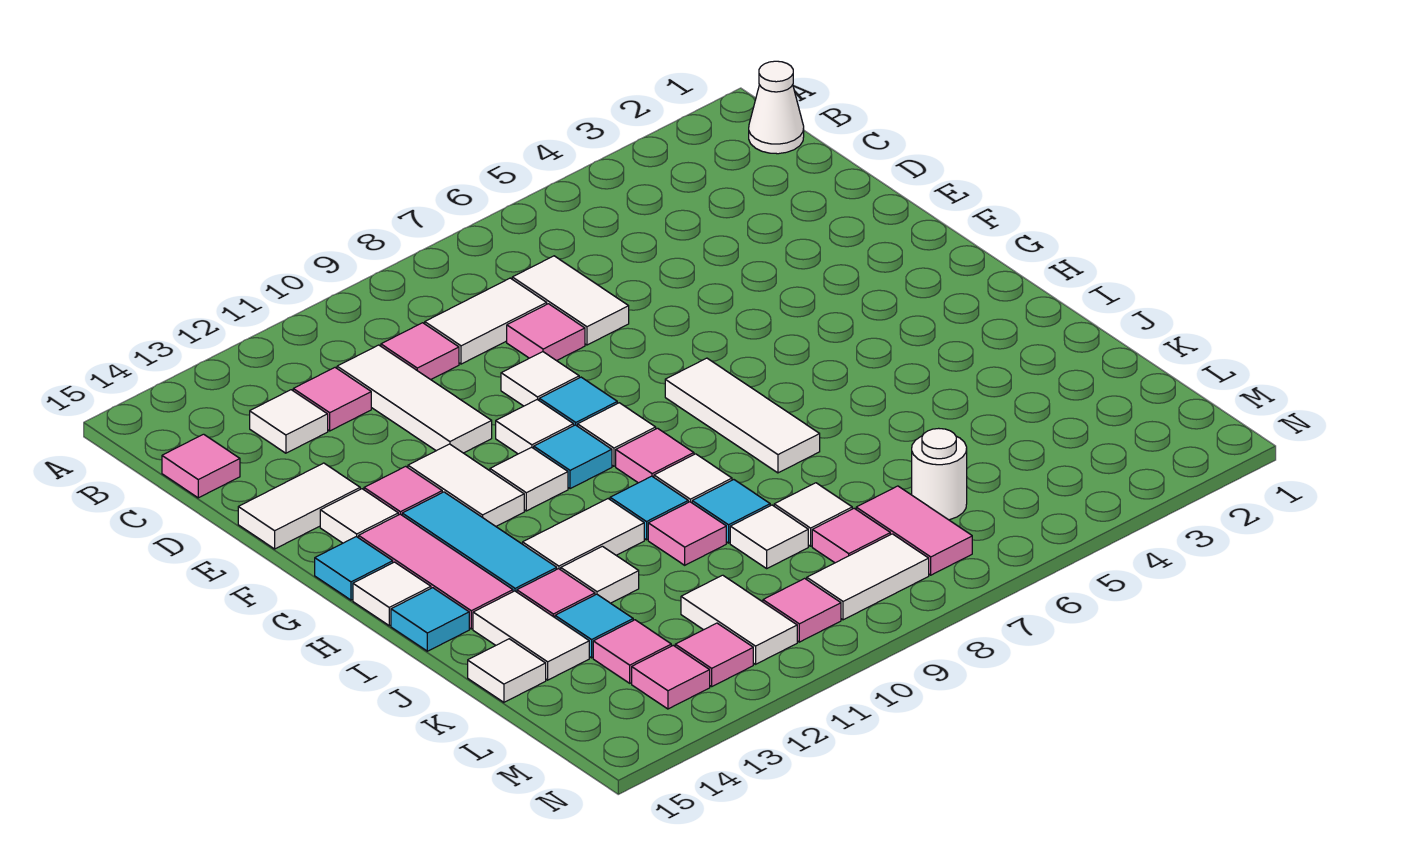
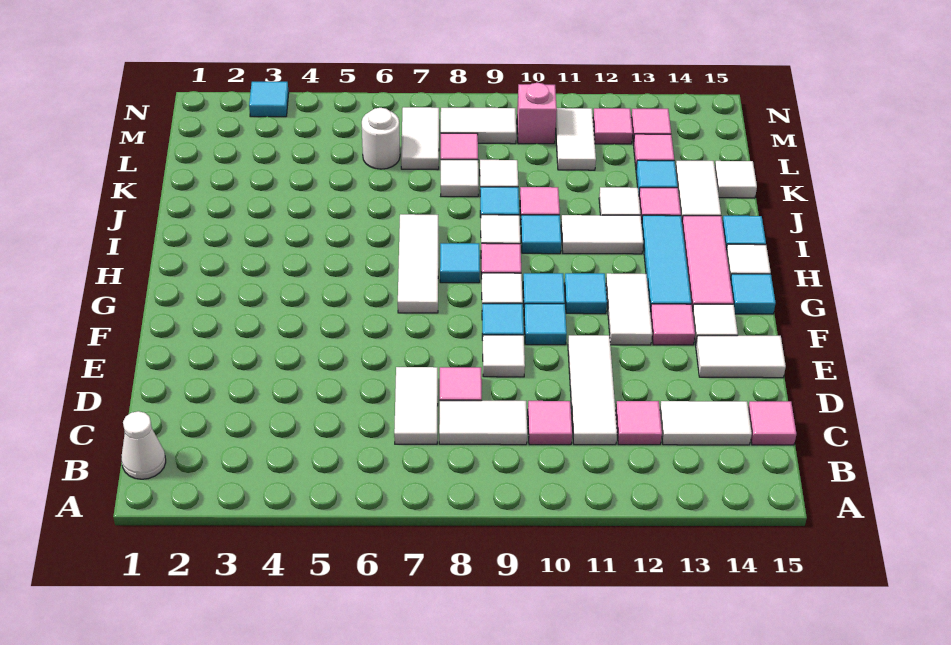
white tile C13 level 1 -> white tile C13:C14 level 1
white tile F10 level 1 -> cyan tile F10 level 1
white tile G11 level 1 -> cyan tile G11 level 1
none -> cyan tile H8 level 1
pink tile L7:M7 level 1 -> white tile L7:M7 level 1
pink tile M10 level 1 -> pink brick M10 level 1
none -> cyan tile N3 level 1

